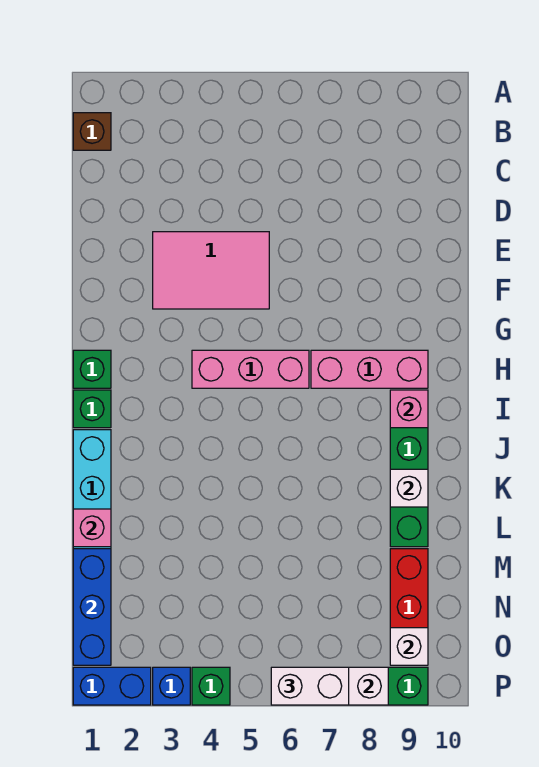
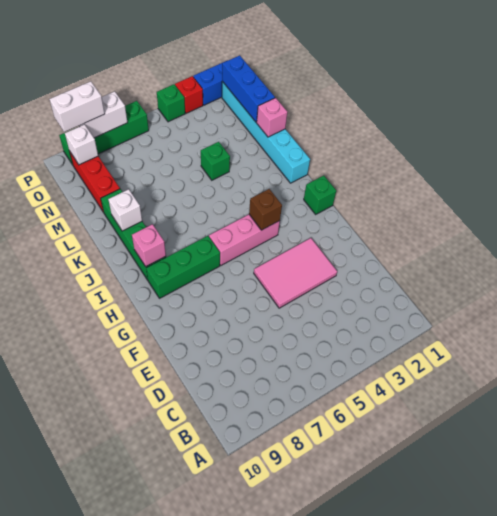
brown brick B1 level 1 -> brown brick H4 level 2
pink brick H7:H9 level 1 -> green brick H7:H9 level 1
green brick I1 level 1 -> green brick L4 level 1
blue brick P3 level 1 -> red brick P3 level 1
white brick P6:P7 level 3 -> white brick P8:P9 level 3

